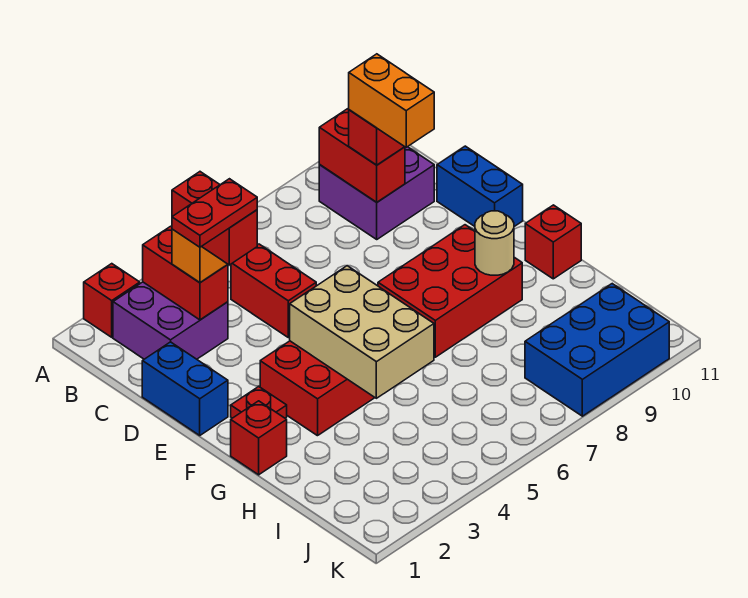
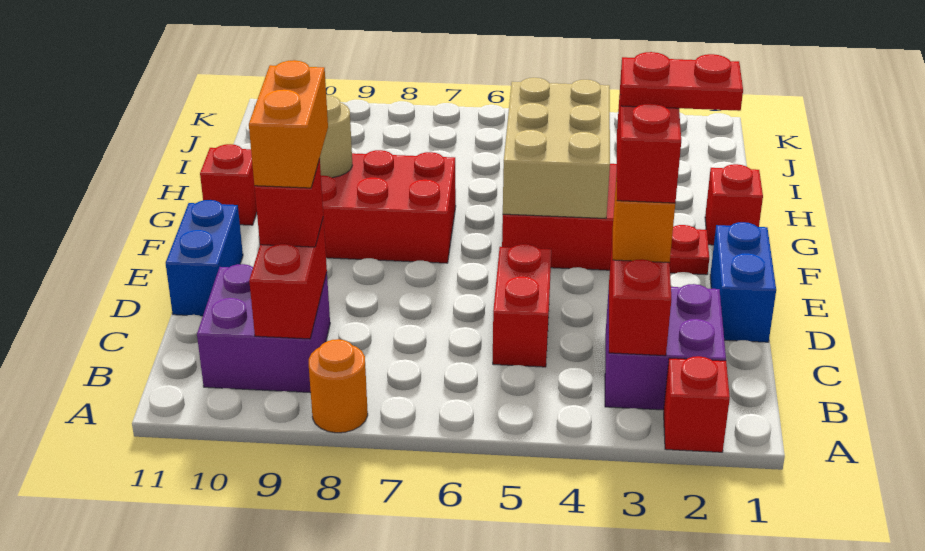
none -> orange round brick A8 level 1
blue brick J8:K10 level 1 -> none

